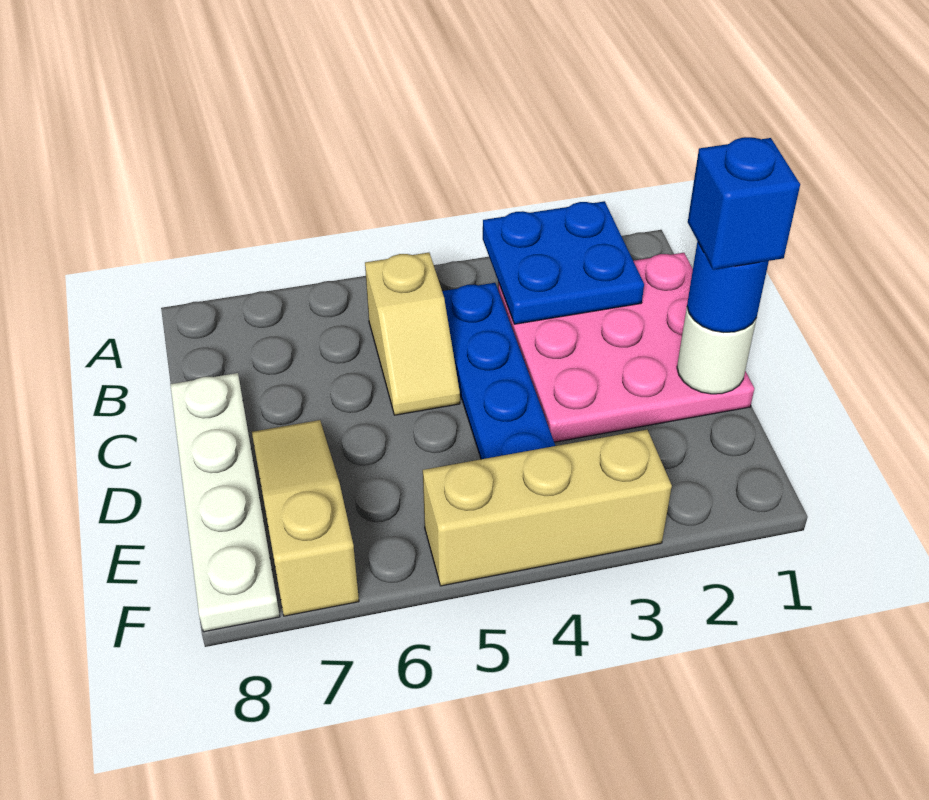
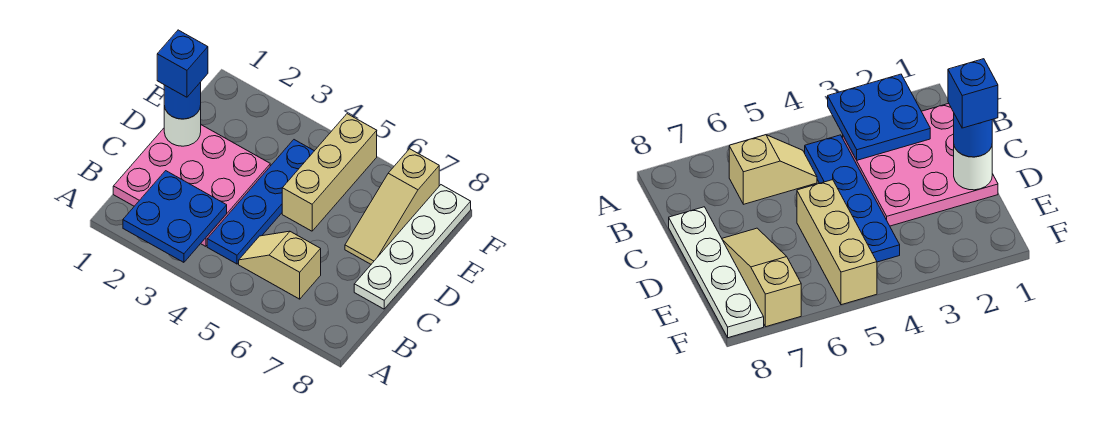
tan slope B5:C5 level 1 top B -> tan slope B5:B6 level 1 top 6
tan brick F3:F5 level 1 -> tan brick D5:F5 level 1

